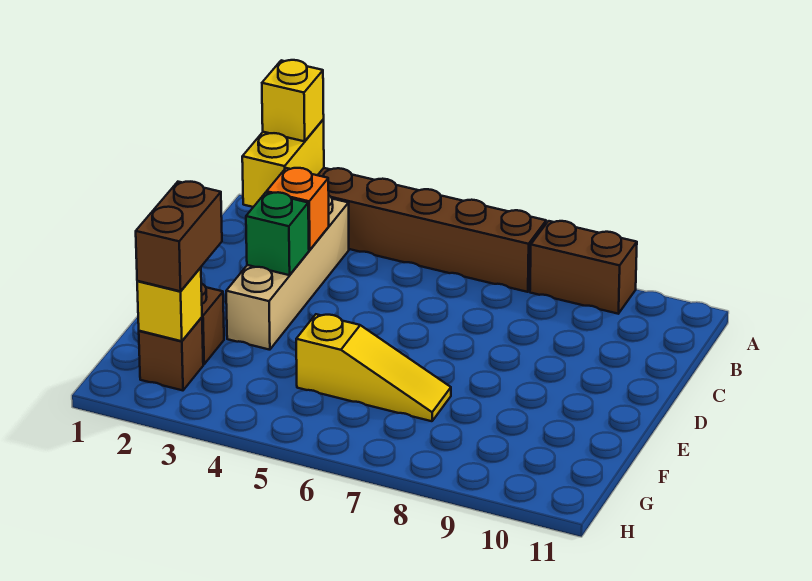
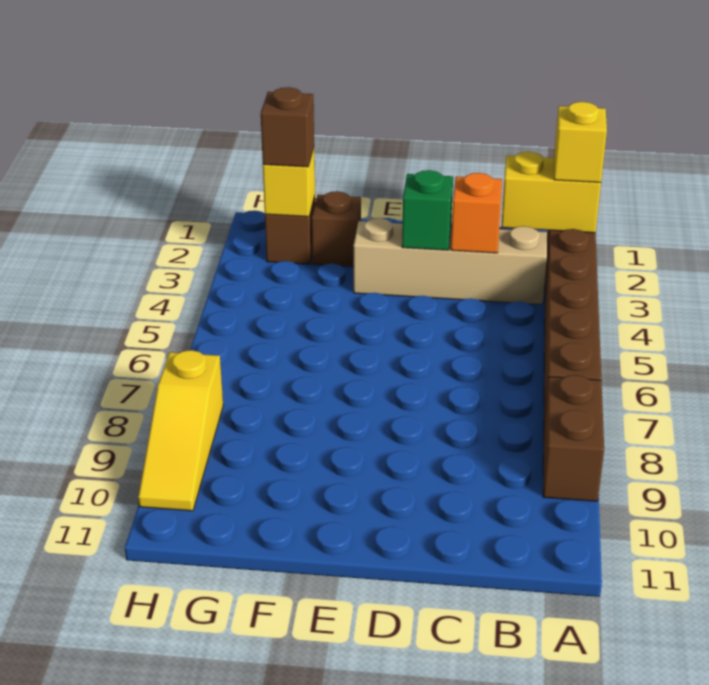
brown brick F2:G2 level 3 -> brown brick G2 level 3
yellow slope F5:F7 level 1 top 5 -> yellow slope H8:H10 level 1 top 8

